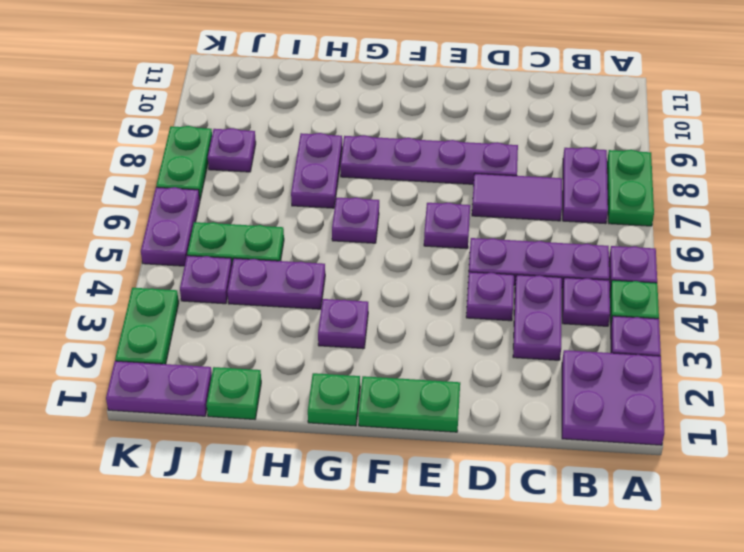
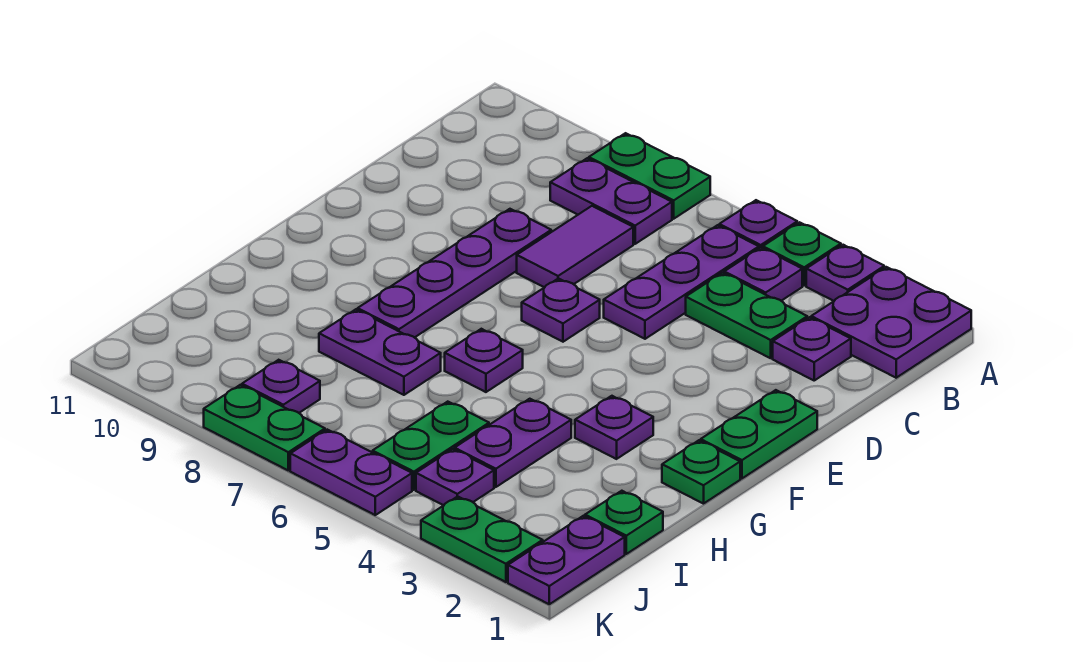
purple plate C3:C4 level 1 -> green plate C3:C4 level 1
purple plate D4 level 1 -> purple plate C2 level 1

